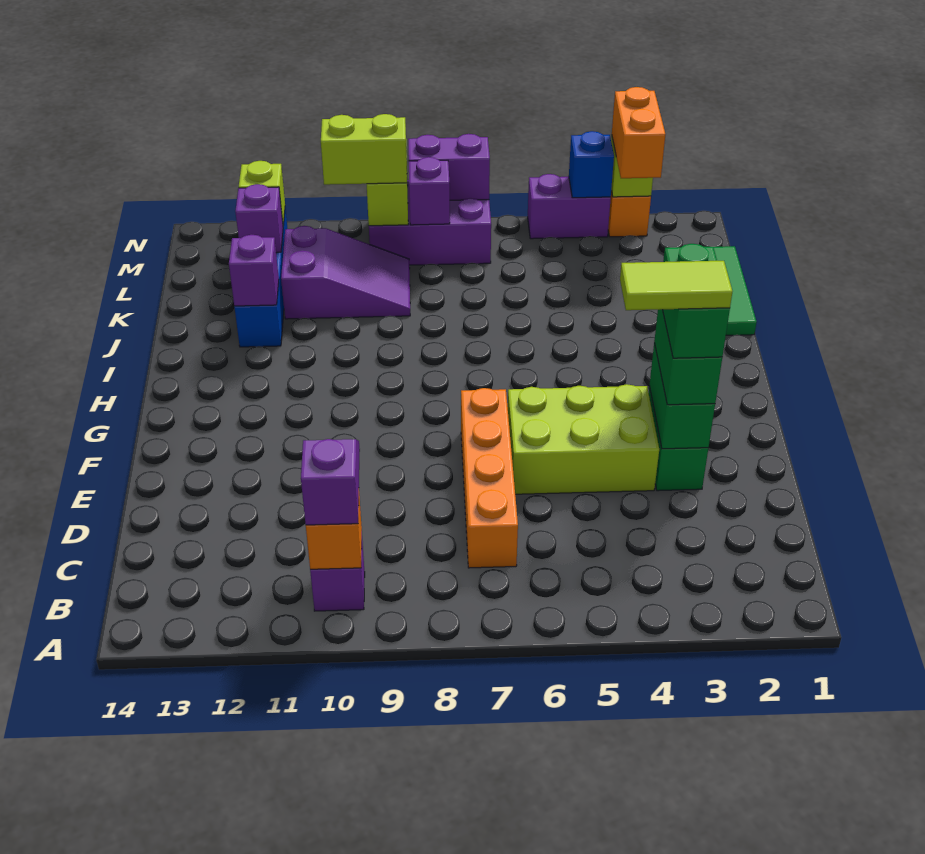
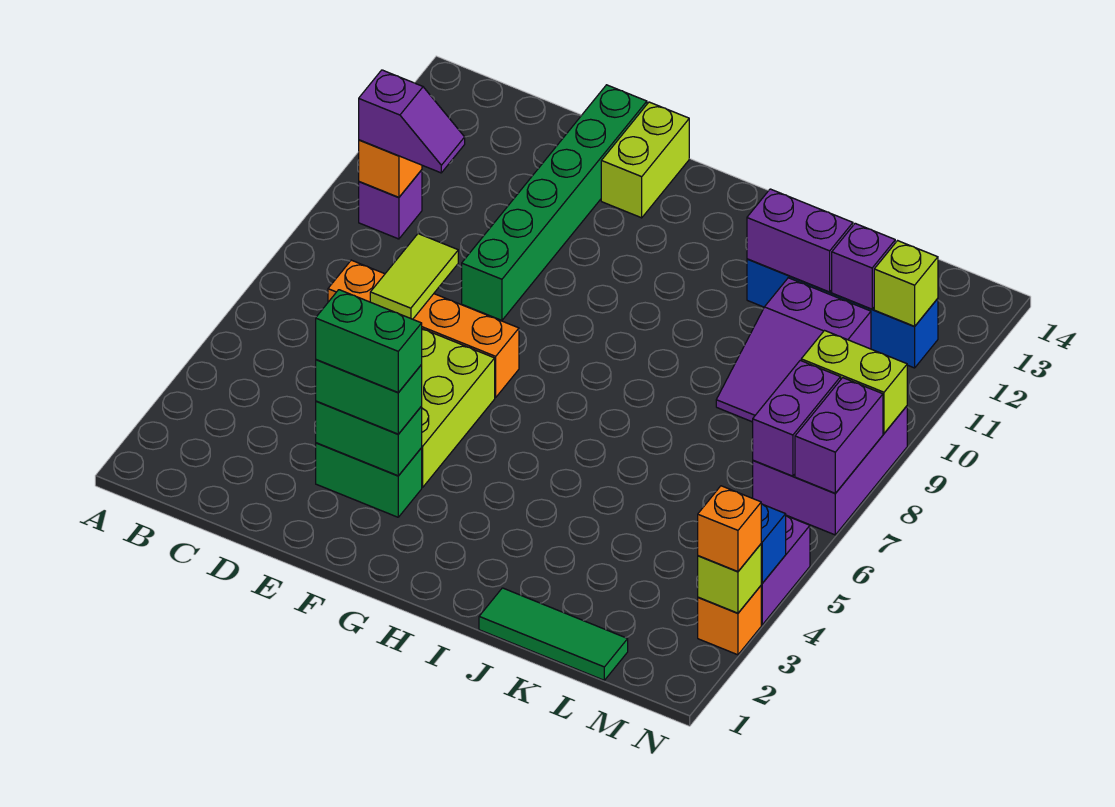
lime tile E3:E4 level 5 -> lime tile D7:D8 level 2
none -> green brick E9:E14 level 1
purple brick J12 level 2 -> purple brick J12:K12 level 2
orange brick M3:N3 level 3 -> orange brick N3 level 3
purple brick M8 level 2 -> purple brick M7:M8 level 2
lime brick M9:M10 level 3 -> lime brick F13:F14 level 1

